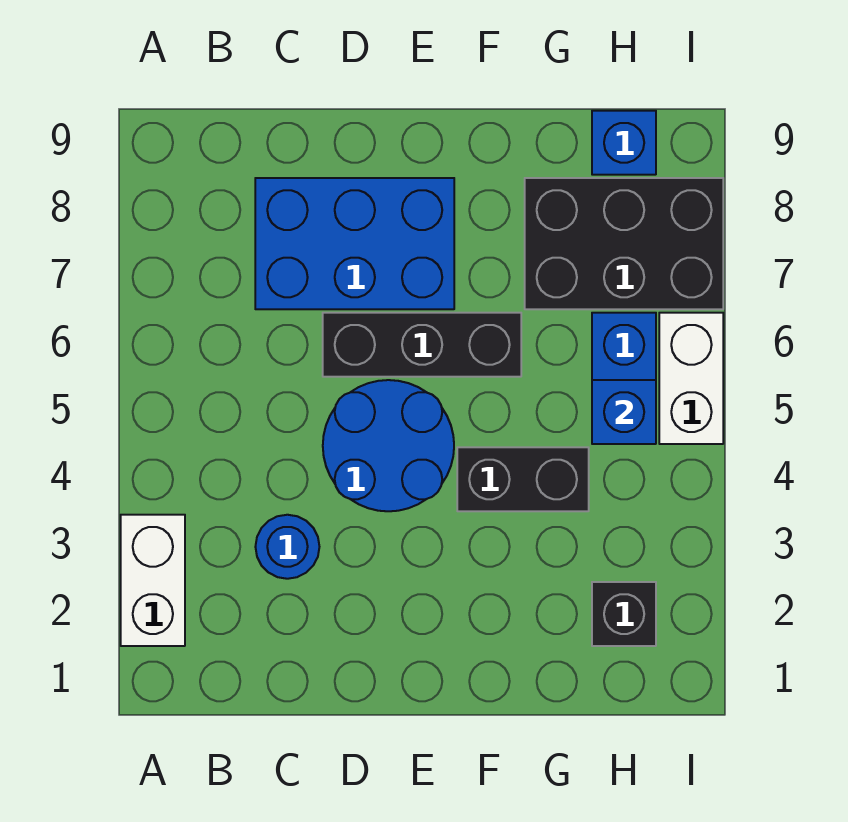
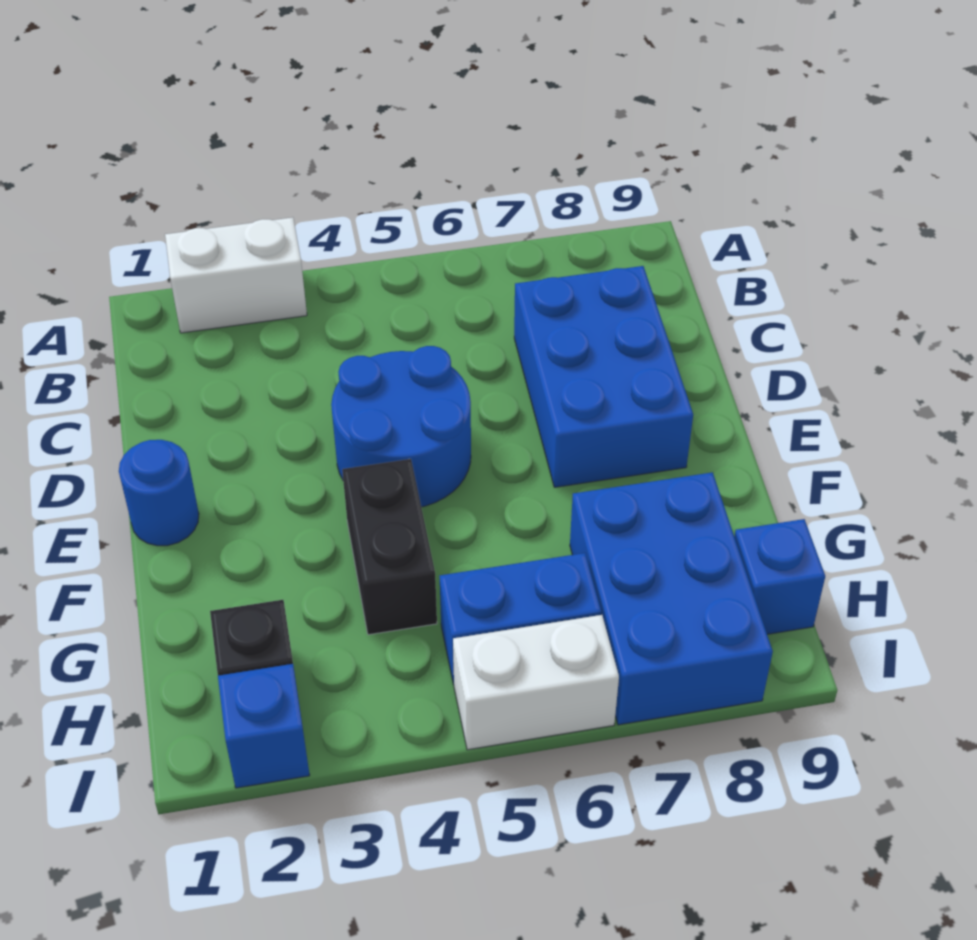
blue round brick C3 level 1 -> blue round brick E1 level 1
black brick D6:F6 level 1 -> none
black brick G7:I8 level 1 -> blue brick G7:I8 level 1
blue brick H5 level 2 -> blue brick I2 level 1

